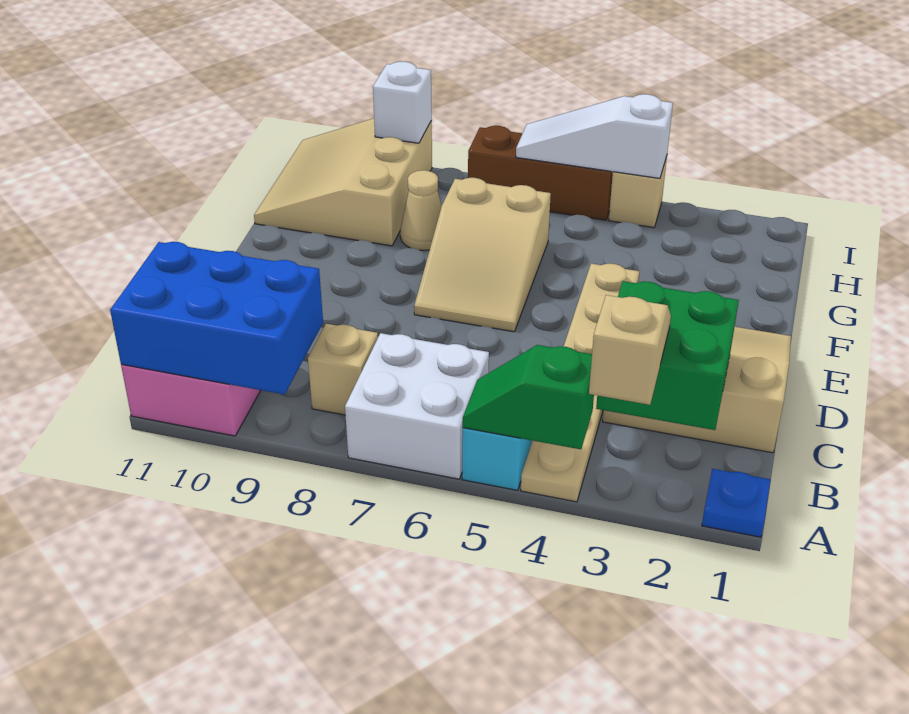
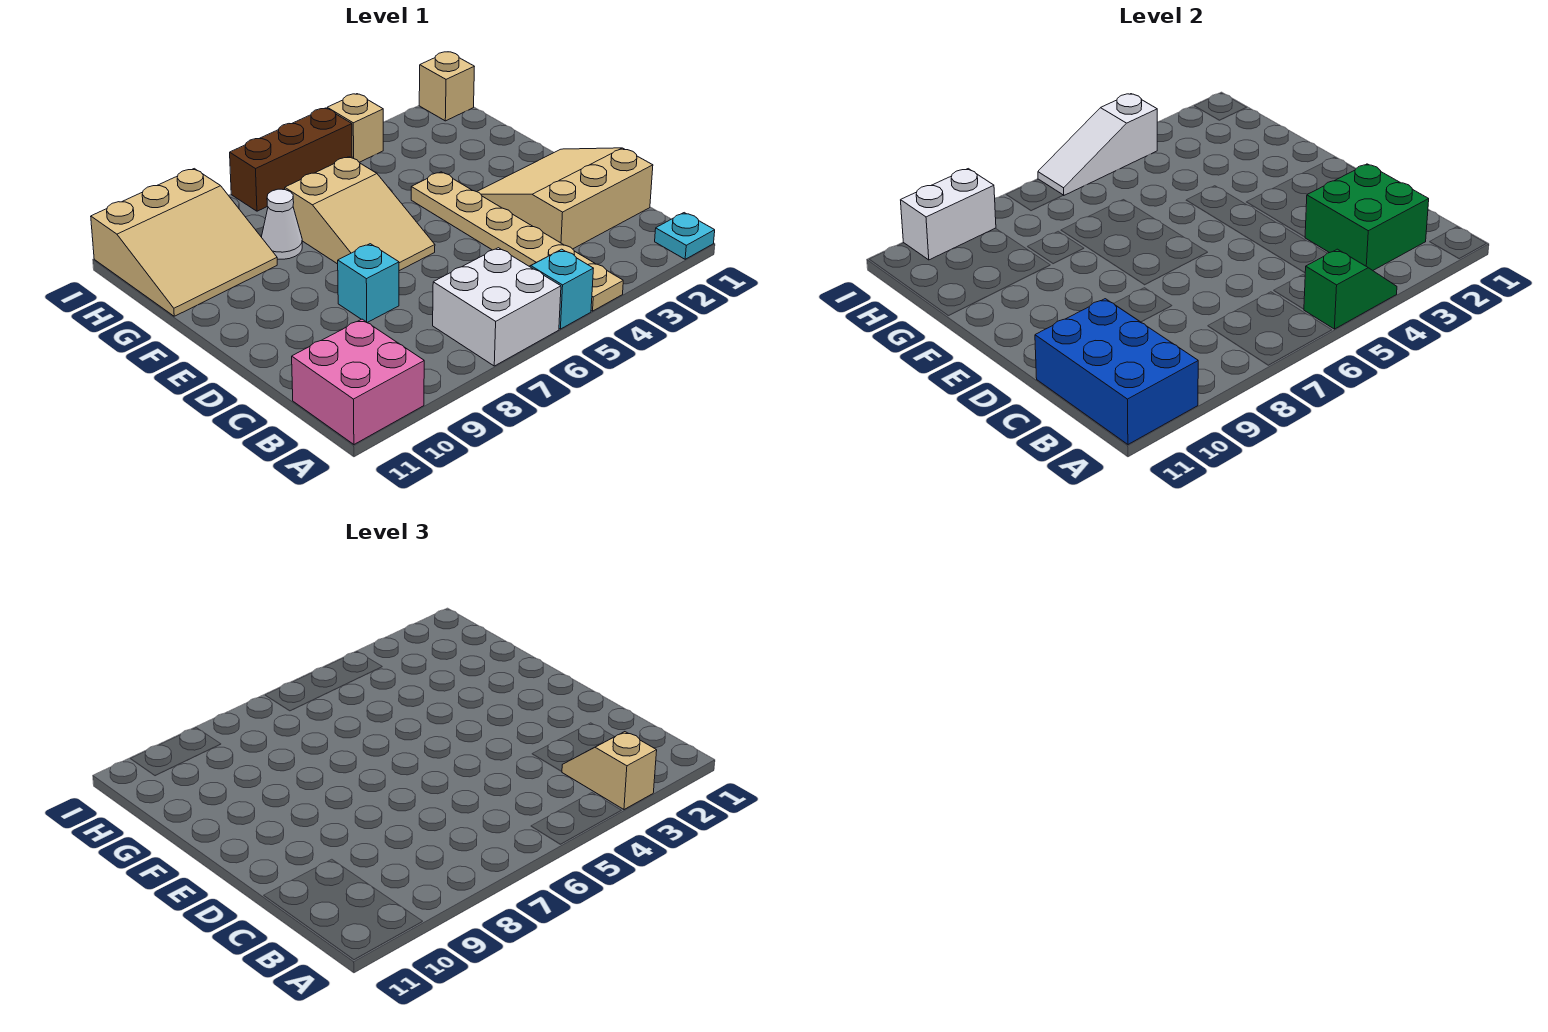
blue plate A1 level 1 -> cyan plate A1 level 1
green slope A4:A5 level 2 top 4 -> green slope A4:A5 level 2 top 5
blue brick A9:B11 level 2 -> blue brick A10:C11 level 2
tan brick B8 level 1 -> tan brick I1 level 1
none -> cyan brick D8 level 1
tan cone G8 level 1 -> white cone G8 level 1
tan slope G9:I11 level 1 top 9 -> tan slope G9:I11 level 1 top I
white brick I9 level 2 -> white brick I9:I10 level 2

